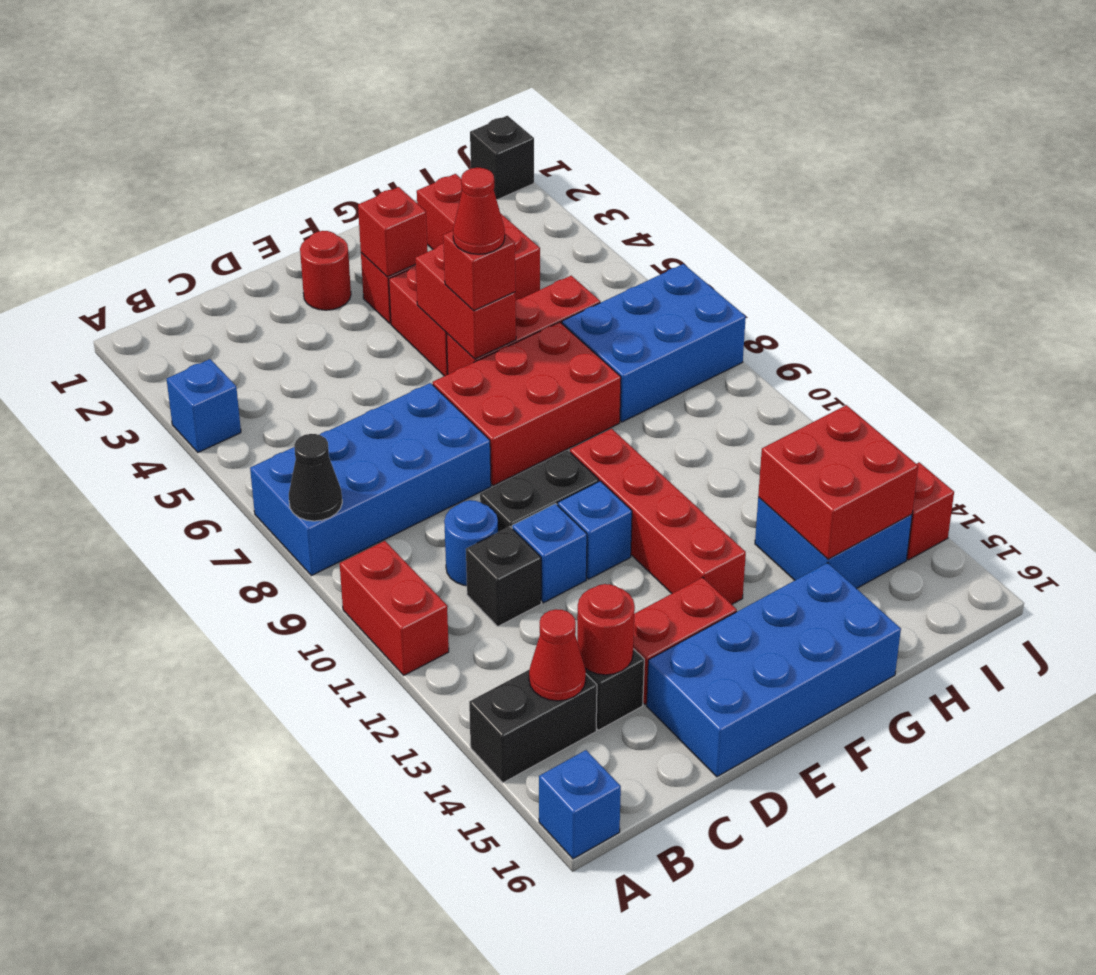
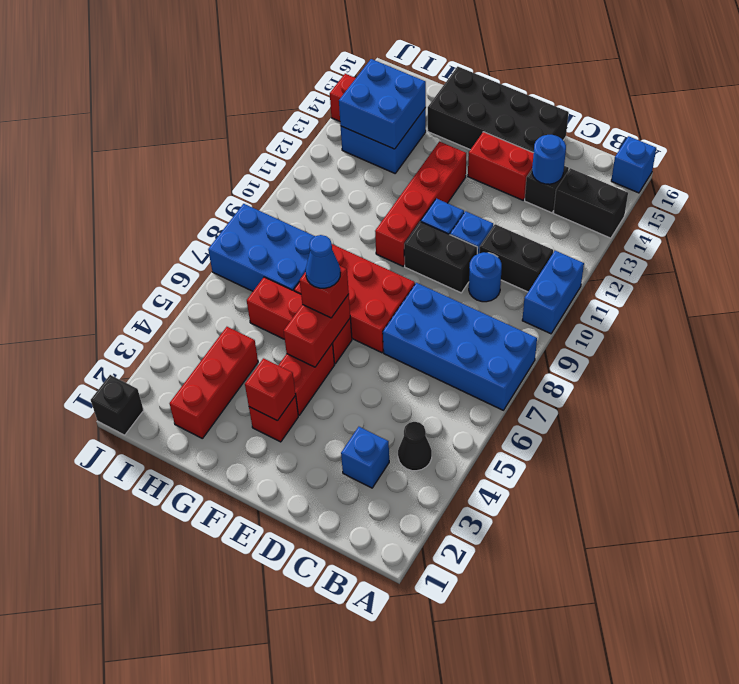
blue brick A4 level 1 -> blue brick C3 level 1
black cone A8 level 2 -> black cone B4 level 1
red brick A10:A11 level 1 -> blue brick A10:A11 level 1
red cone B14 level 2 -> none
black brick C11 level 1 -> black brick B11:C11 level 1
red round brick C14 level 2 -> blue round brick C14 level 2
blue brick D15:G16 level 1 -> black brick D15:G16 level 1
red round brick E2 level 1 -> none
red cone F6 level 4 -> blue cone F6 level 4
red brick H13:I14 level 2 -> blue brick H13:I14 level 2

